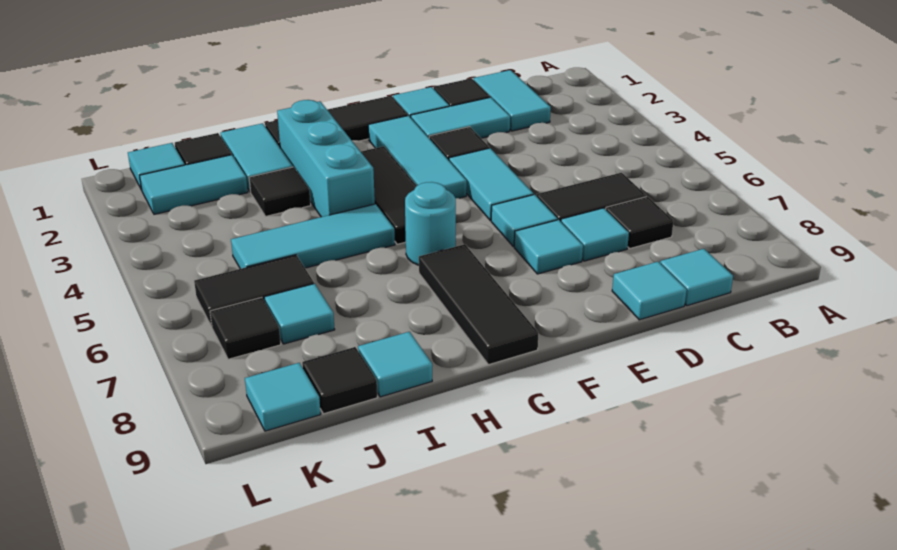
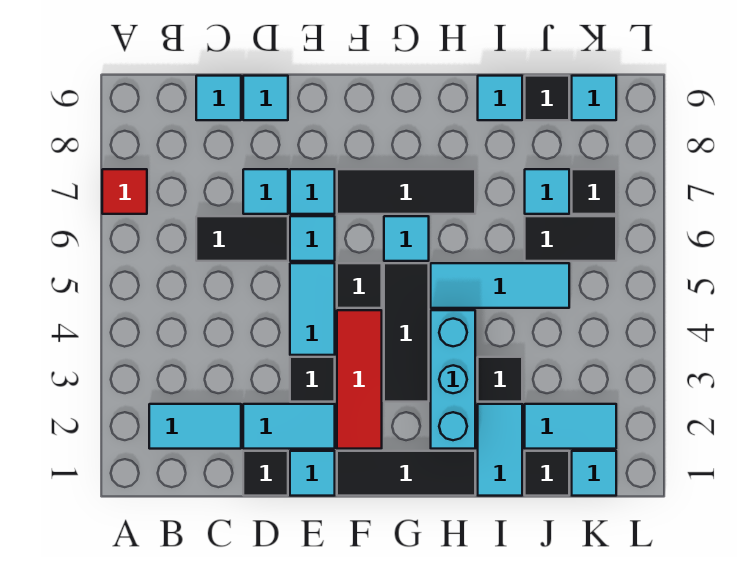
none -> red tile A7 level 1
cyan tile C1:C2 level 1 -> cyan tile B2:C2 level 1
black tile C7 level 1 -> black tile F5 level 1
cyan tile F2:F4 level 1 -> red tile F2:F4 level 1
cyan round brick G6 level 1 -> cyan tile G6 level 1
black tile G7:G9 level 1 -> black tile F7:H7 level 1

